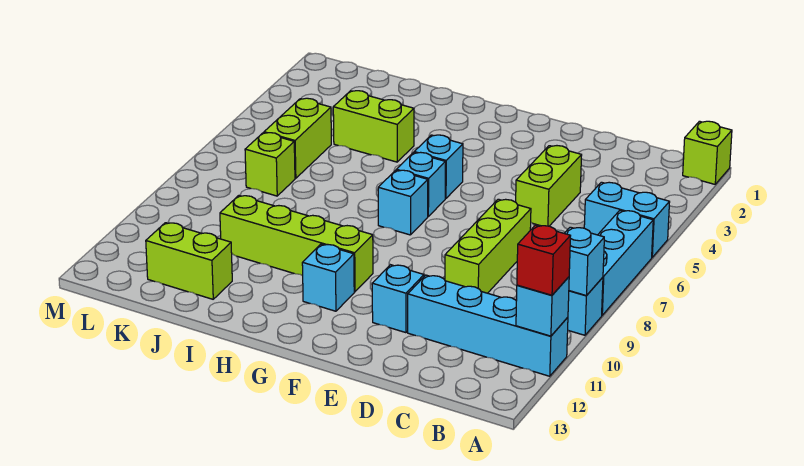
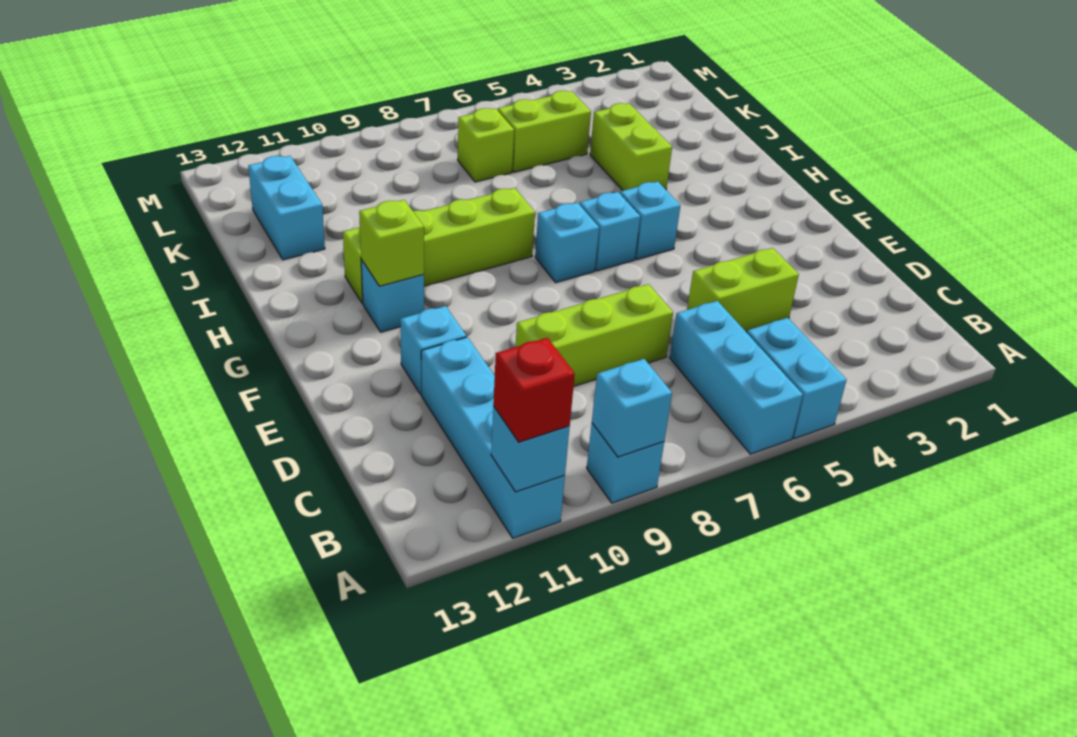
lime brick A1 level 1 -> lime brick G11 level 2
cyan brick A6:A8 level 1 -> cyan brick A6:C6 level 1
lime brick G10:J10 level 1 -> lime brick H8:H11 level 1
lime brick J12:K12 level 1 -> cyan brick J12:K12 level 1

